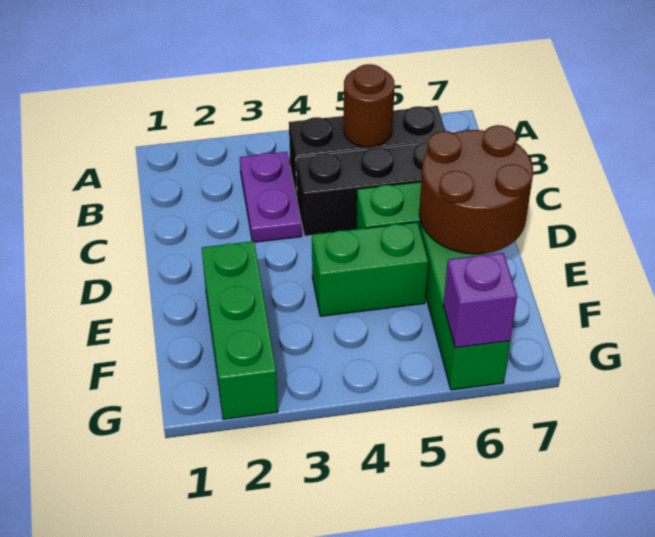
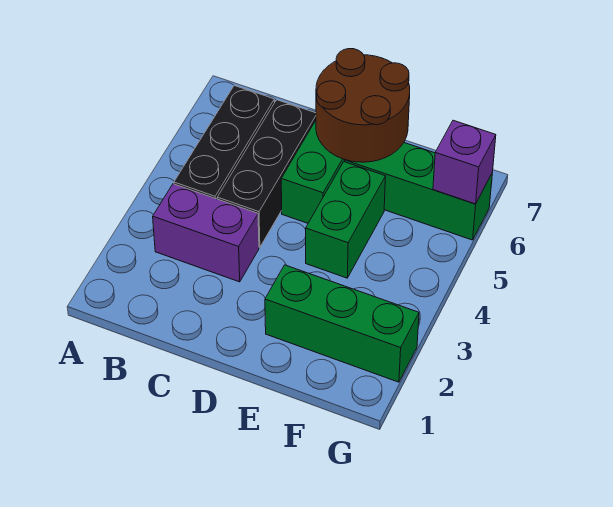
purple plate B3:C3 level 1 -> purple brick B3:C3 level 1
brown round brick B5 level 2 -> none

